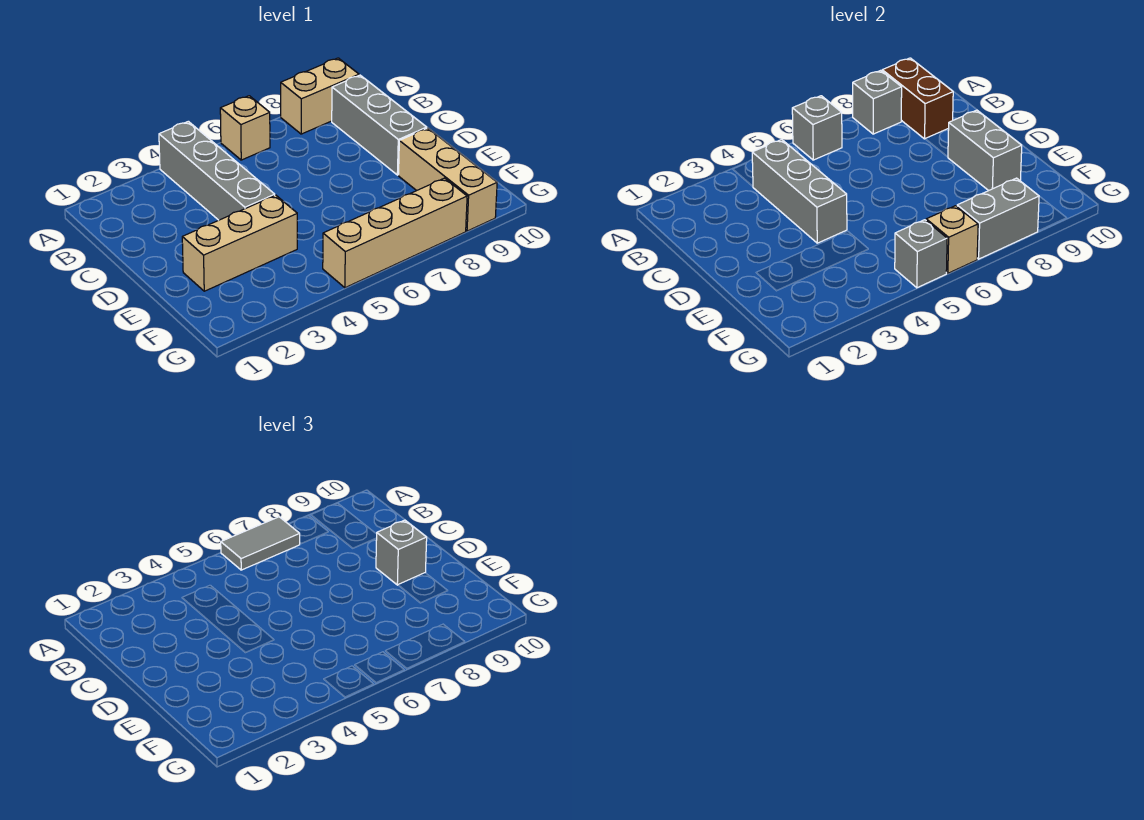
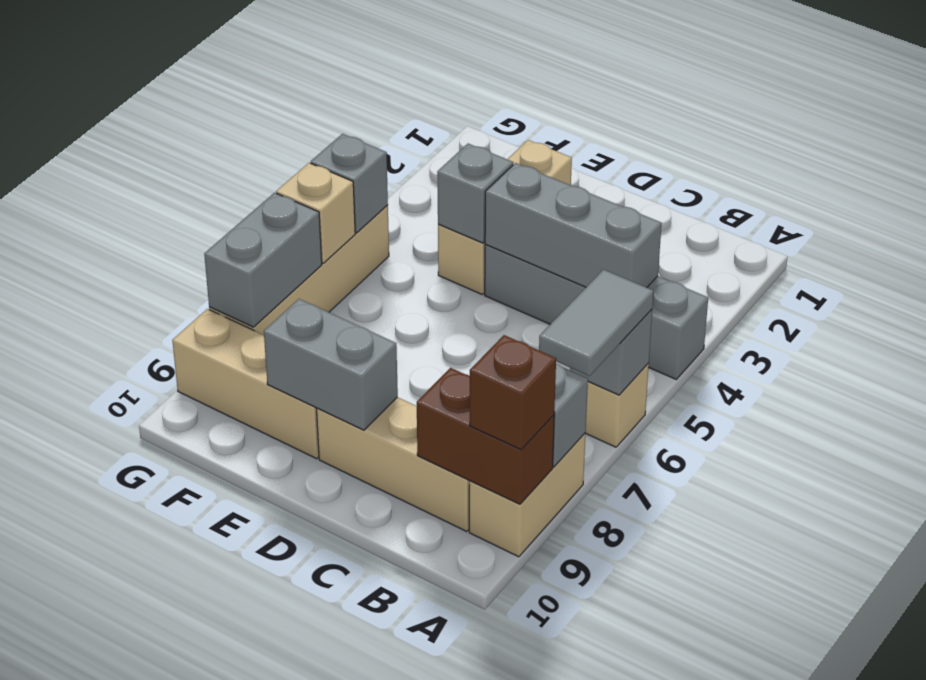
none -> brown brick A9 level 3
grey brick B9:D9 level 1 -> tan brick B9:D9 level 1
grey brick D9 level 3 -> grey brick E4 level 2

